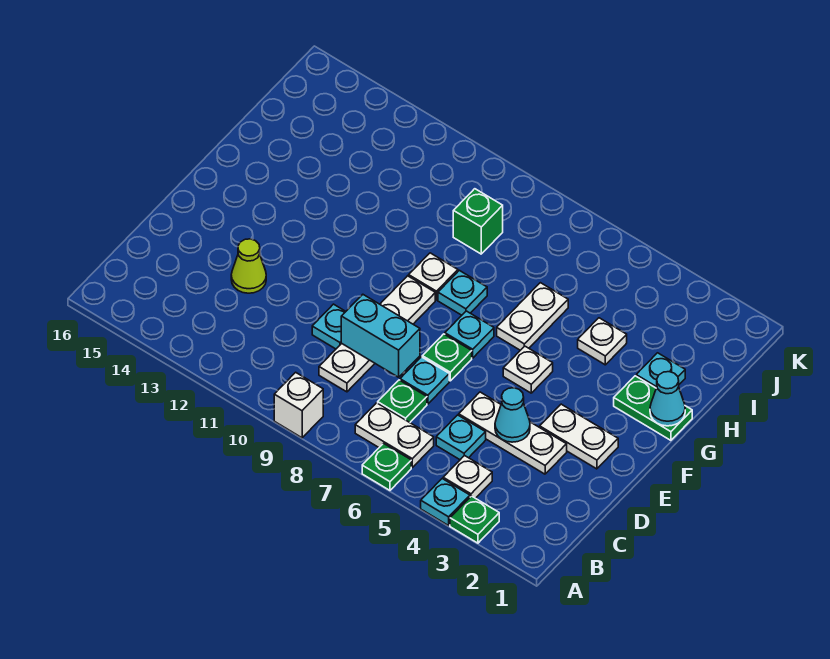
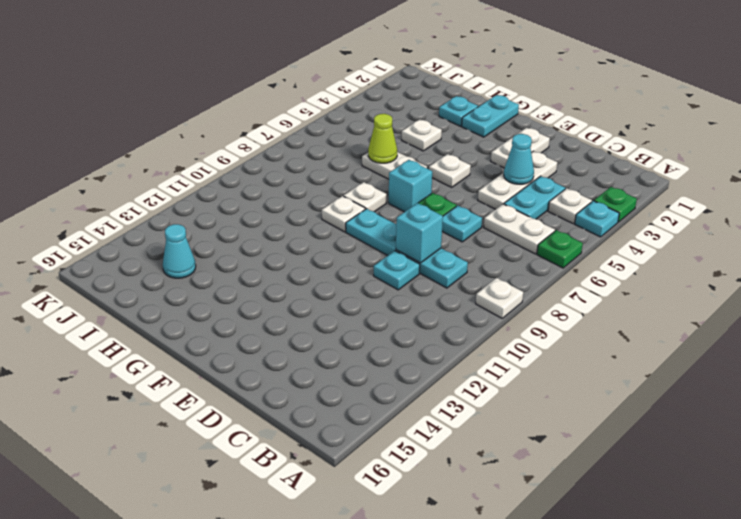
white brick A9 level 1 -> white plate A9 level 1
white plate B6:B7 level 1 -> white plate B6:C6 level 1
cyan plate C5 level 1 -> cyan plate C4:C5 level 1
green plate C7 level 1 -> none
white plate C9:F9 level 1 -> cyan plate C9:F9 level 1
cyan brick D8:D9 level 2 -> cyan brick D9 level 2
lime cone D13 level 1 -> lime cone H6 level 2
cyan plate F7 level 1 -> cyan brick F7 level 1
green plate G1:G2 level 1 -> cyan plate G1:G2 level 1
cyan cone G1 level 2 -> cyan cone I14 level 1
cyan plate G8 level 1 -> white plate G8 level 1
green brick I9 level 1 -> none

